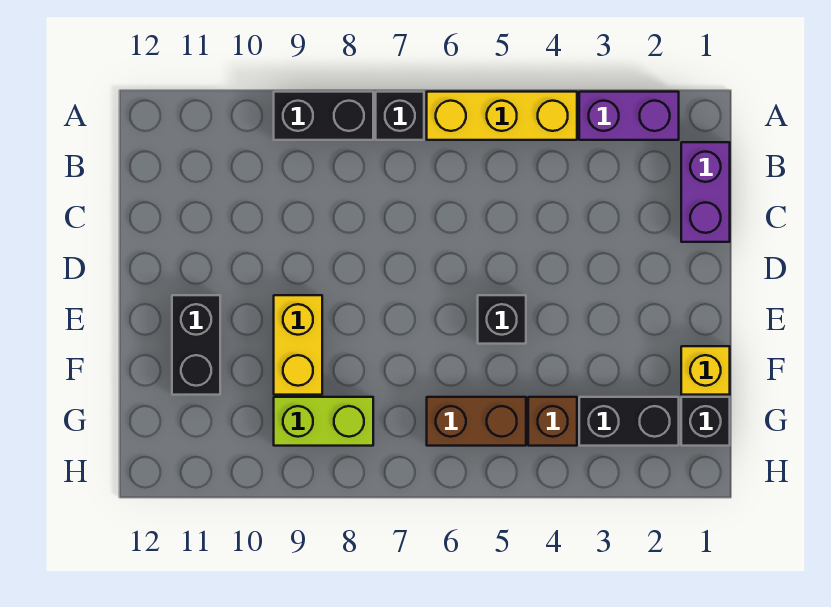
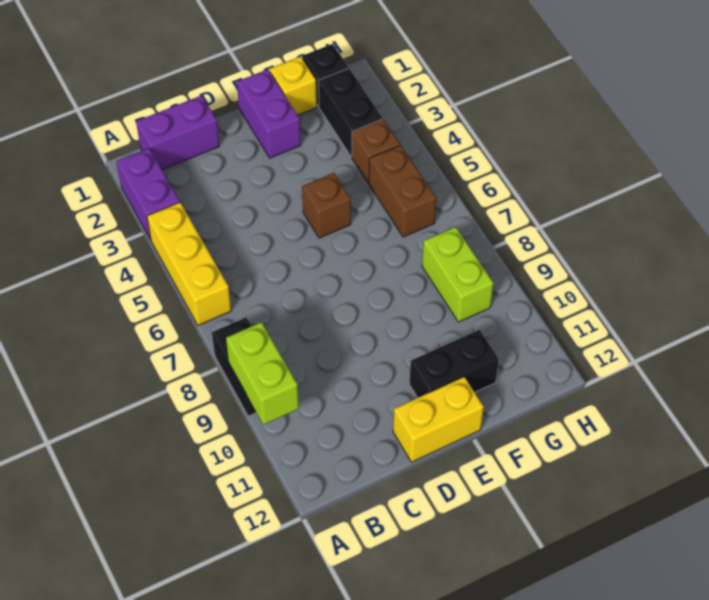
black brick A7 level 1 -> none
none -> lime brick A9:A10 level 2
none -> purple brick E1:E2 level 1
black brick E5 level 1 -> brown brick E5 level 1
yellow brick E9:F9 level 1 -> yellow brick D12:E12 level 1

